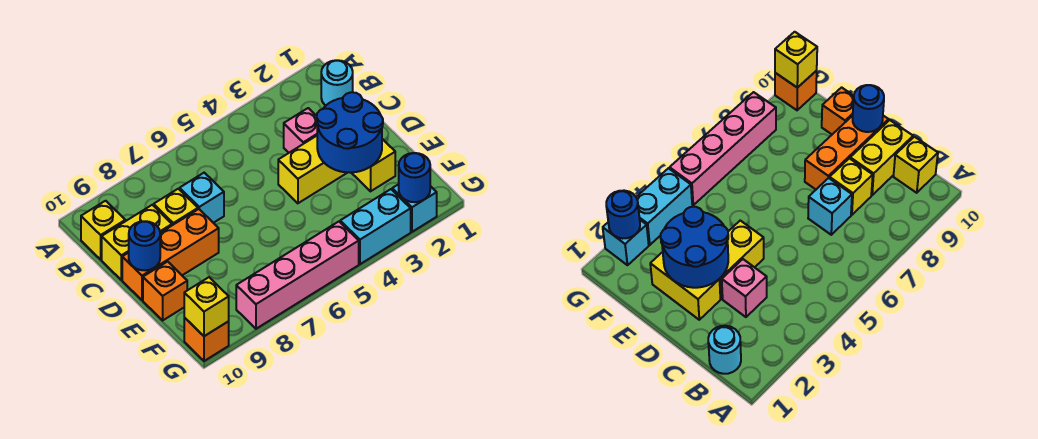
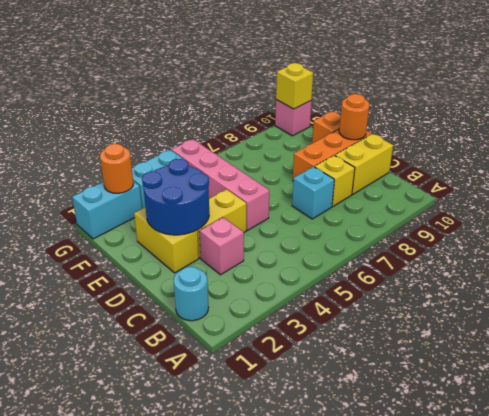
yellow brick B10 level 1 -> none
blue round brick D10 level 2 -> orange round brick D10 level 2
cyan brick G2 level 1 -> cyan brick G1:G2 level 1
blue round brick G2 level 2 -> orange round brick G2 level 2
pink brick G5:G8 level 1 -> pink brick D5:G5 level 1
orange brick G10 level 1 -> pink brick G10 level 1

